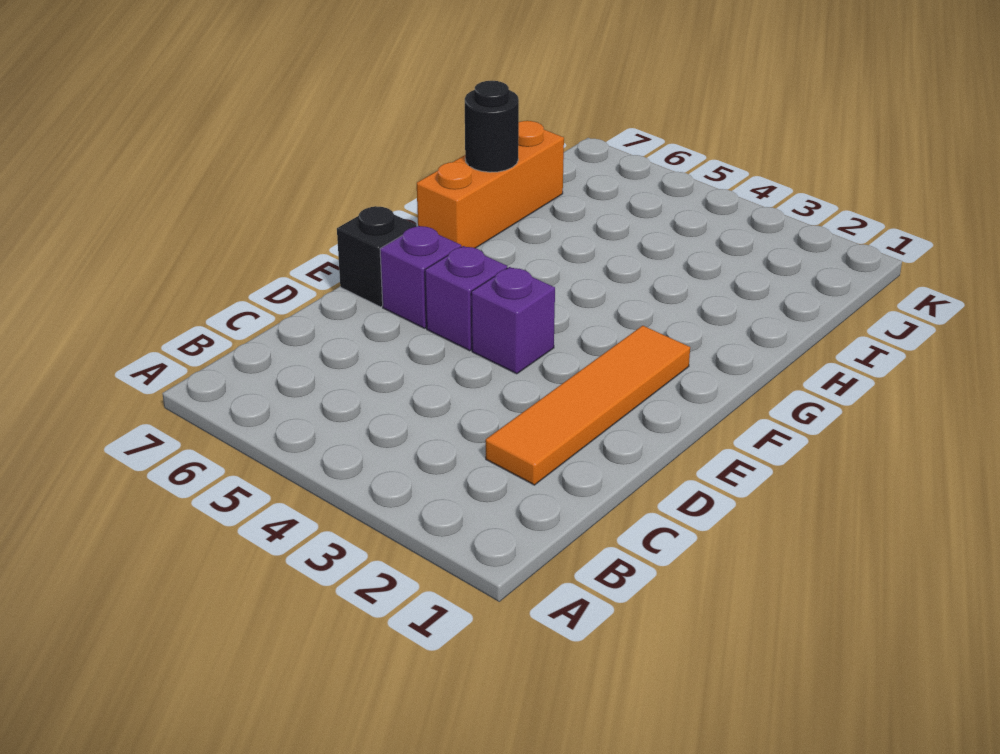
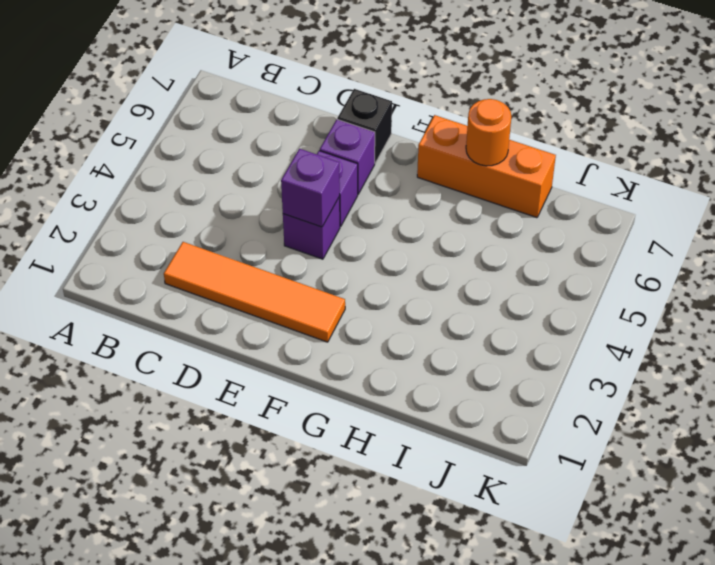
none -> purple brick E4 level 2
black round brick H7 level 2 -> orange round brick H7 level 2

